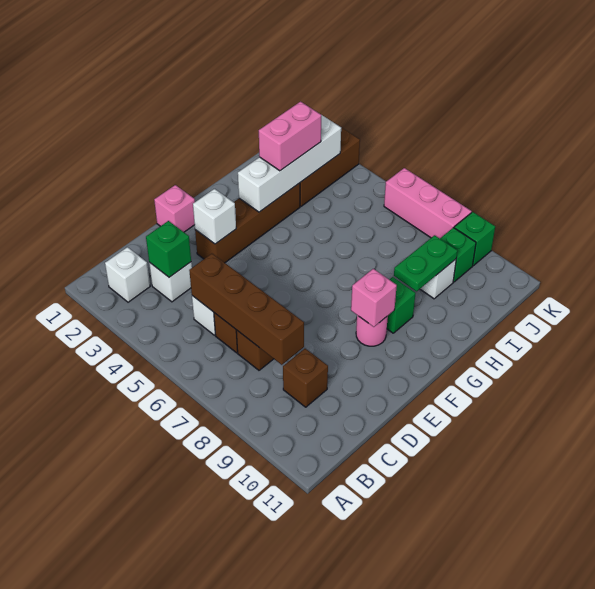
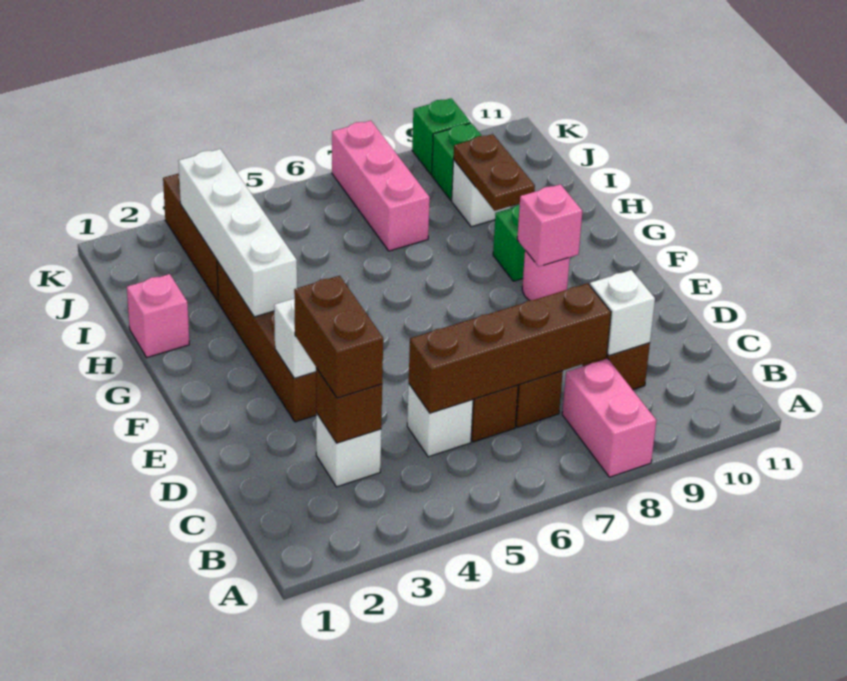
white brick B2 level 1 -> white brick C9 level 2
green brick C3 level 2 -> brown brick C3 level 2
none -> brown brick C3:D3 level 3
pink brick E1 level 1 -> pink brick H1 level 1
pink brick H3:I3 level 3 -> pink brick A8:B8 level 1
green plate H9:I9 level 2 -> brown plate H9:I9 level 2
pink brick K6:K8 level 1 -> pink brick I7:K7 level 1

